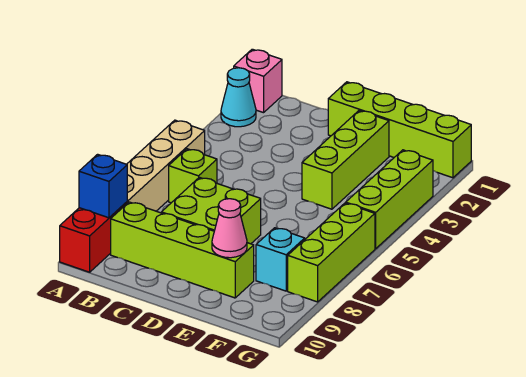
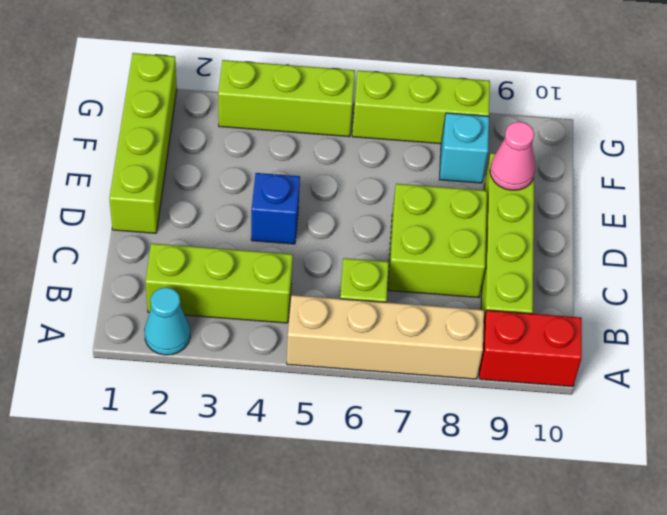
pink brick A1 level 1 -> none
blue brick A9 level 2 -> blue brick D4 level 1
lime brick E2:E4 level 1 -> lime brick B2:B4 level 1

